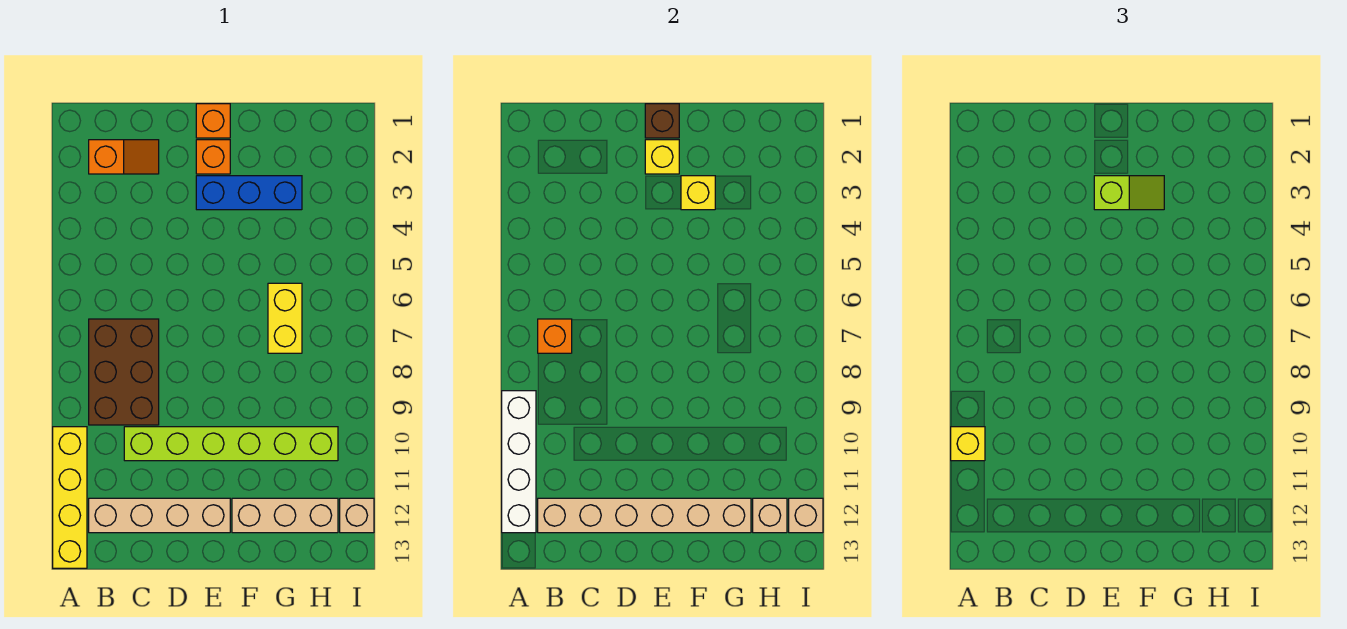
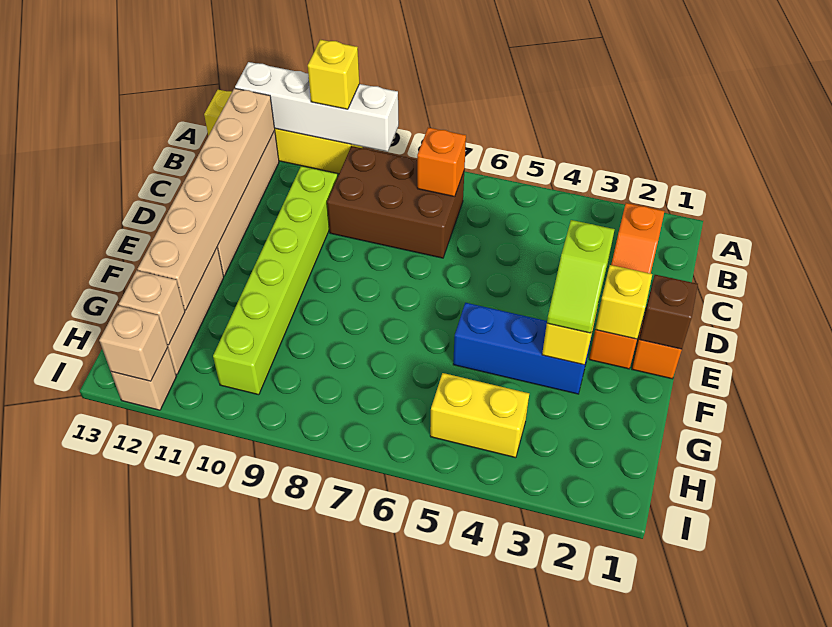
blue brick E3:G3 level 1 -> blue brick F3:F5 level 1
yellow brick G6:G7 level 1 -> yellow brick H4:H5 level 1

